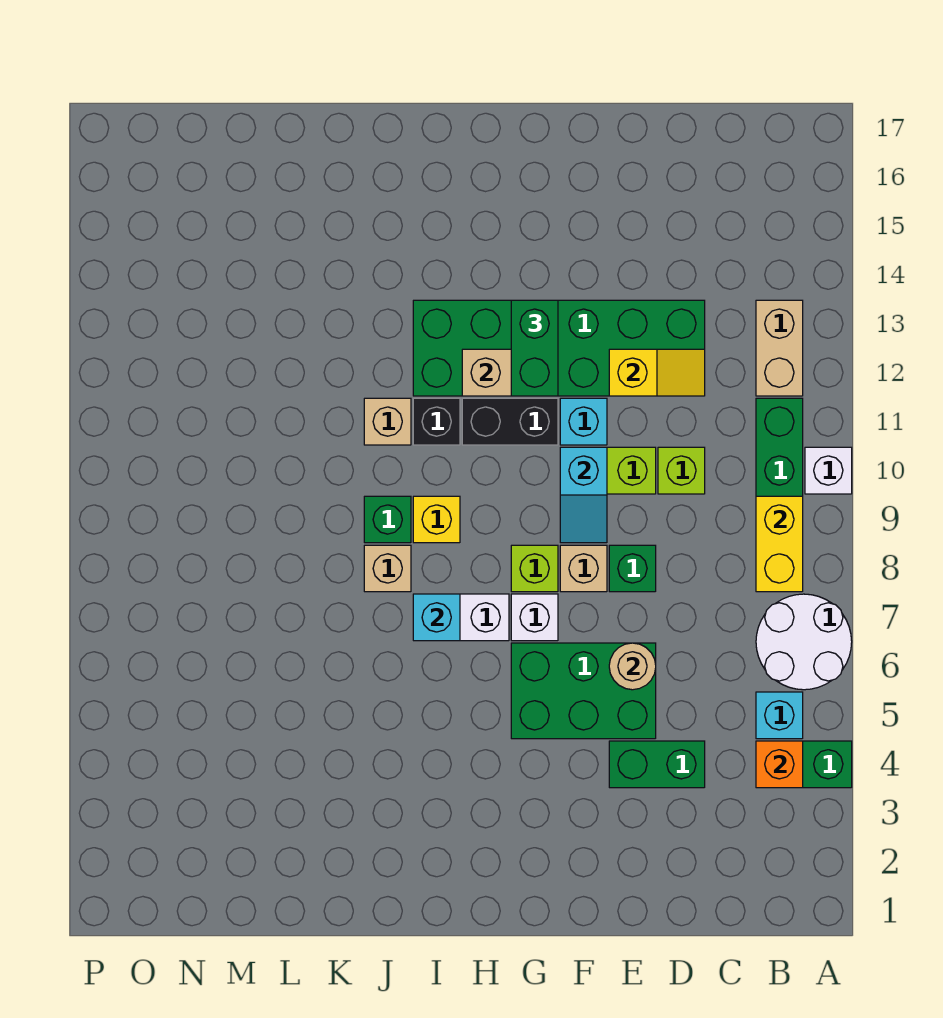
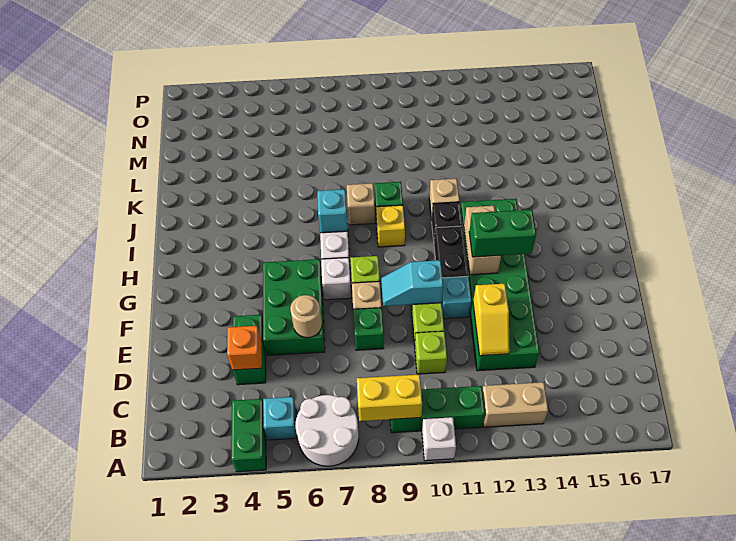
orange brick B4 level 2 -> orange brick D4 level 2

